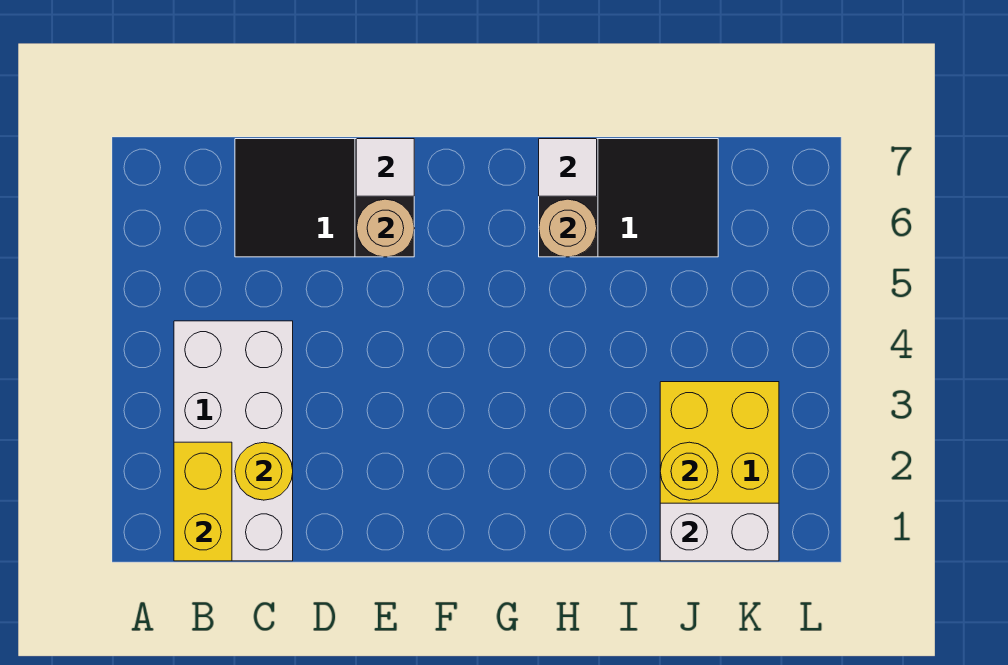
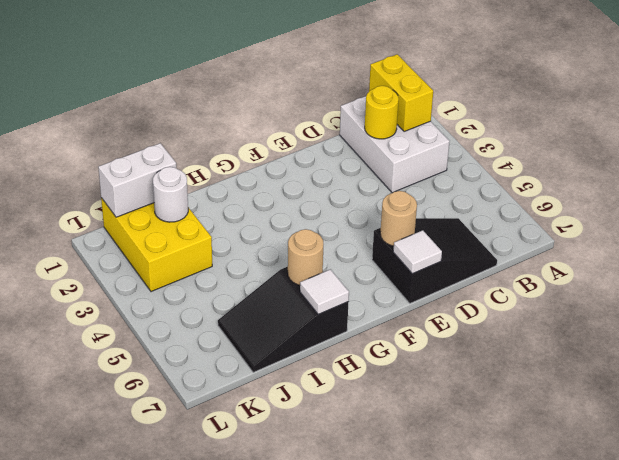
white brick B1:C4 level 1 -> white brick B1:C3 level 1
yellow round brick J2 level 2 -> white round brick J2 level 2

